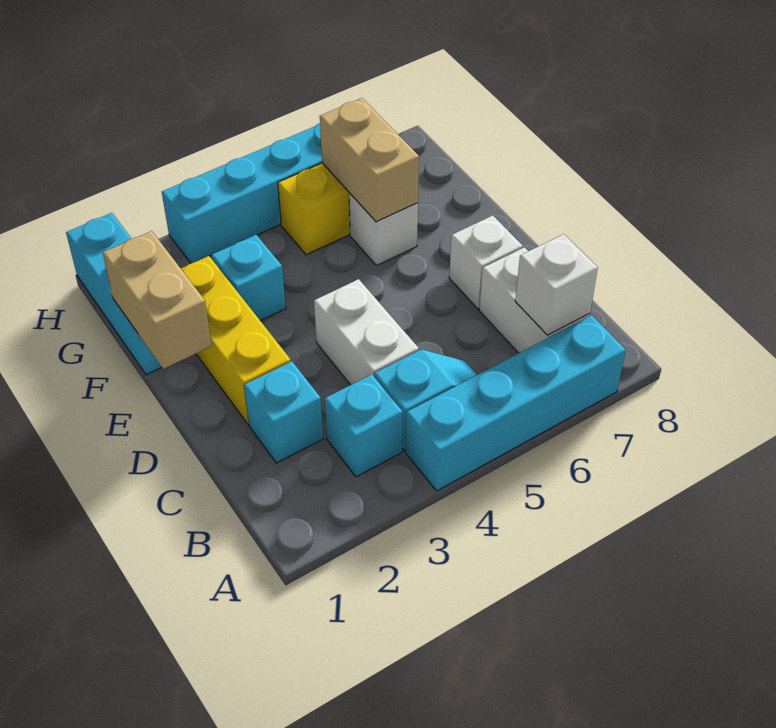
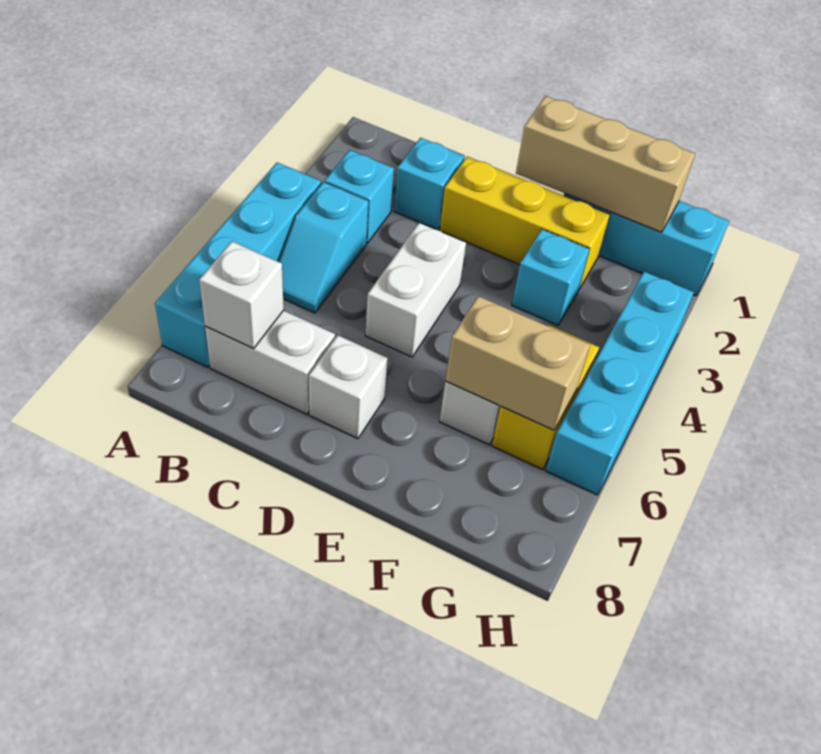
white brick C4:D4 level 1 -> white brick D4:D5 level 1
tan brick E1:F1 level 2 -> tan brick E1:G1 level 2

